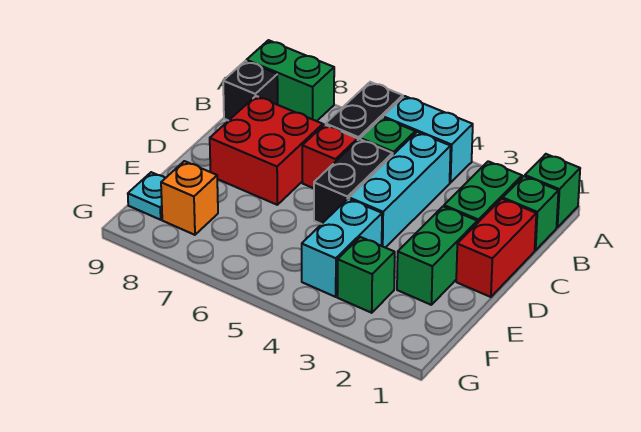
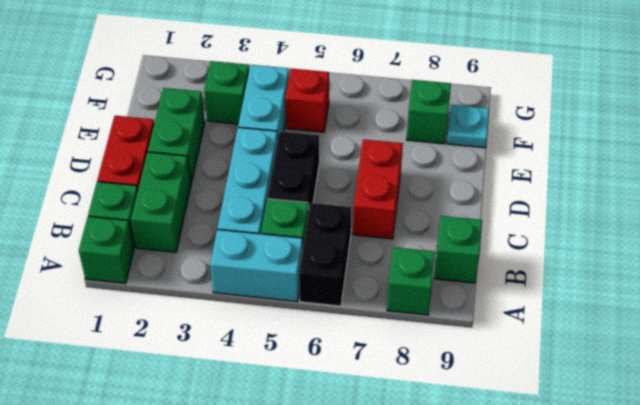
green brick A8:A9 level 1 -> green brick A8 level 1
black brick B9 level 1 -> green brick B9 level 1
red brick C6 level 1 -> red brick F5 level 1
red brick C7:D8 level 1 -> red brick C7:D7 level 1
orange brick F8 level 1 -> green brick F8 level 1

